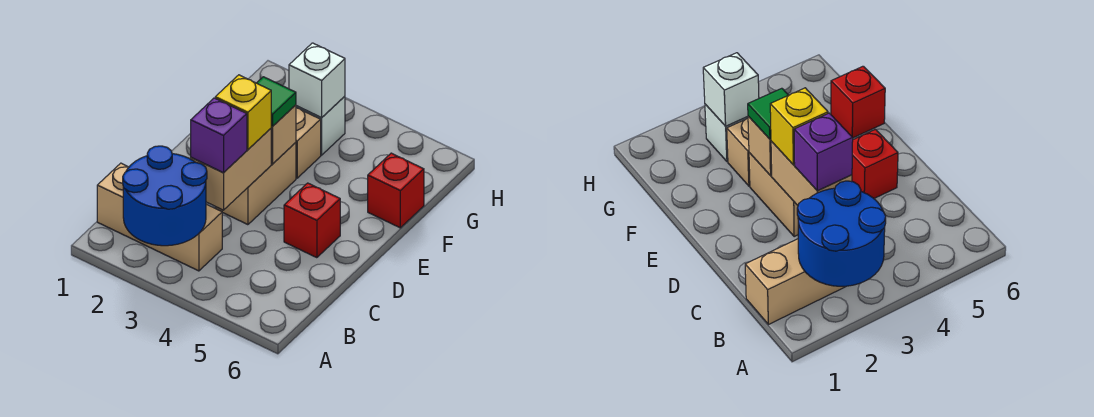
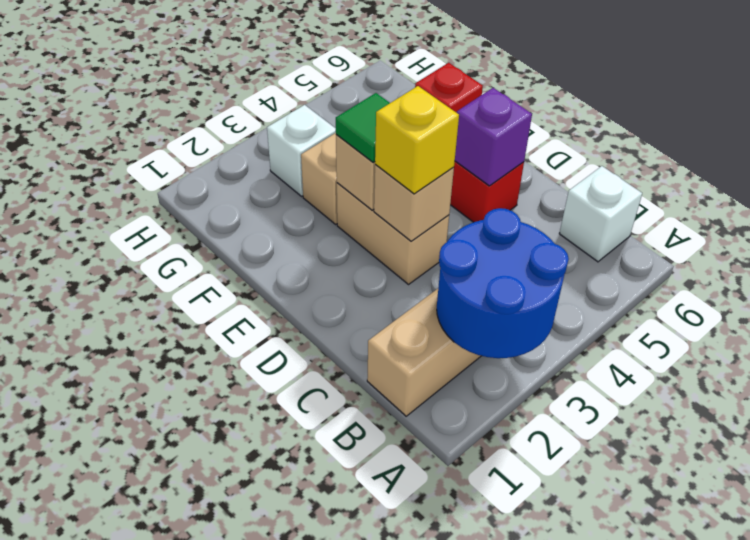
tan brick C3:D3 level 2 -> tan brick D3 level 2
purple brick C3 level 3 -> purple brick D5 level 2
white brick G3 level 2 -> white brick B6 level 1

